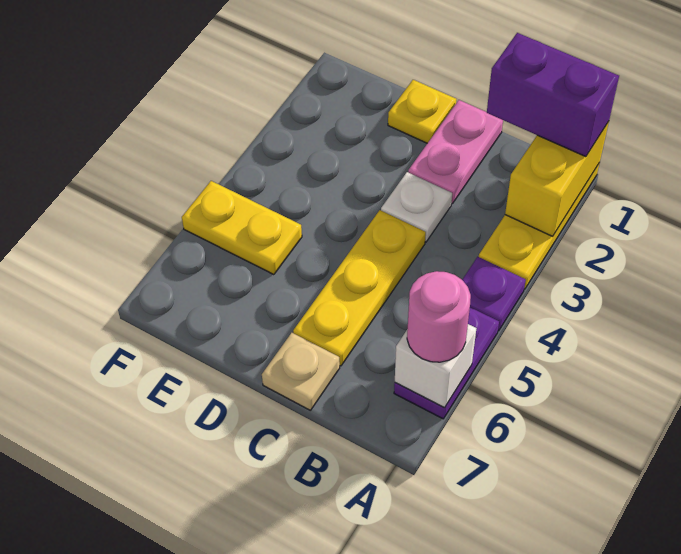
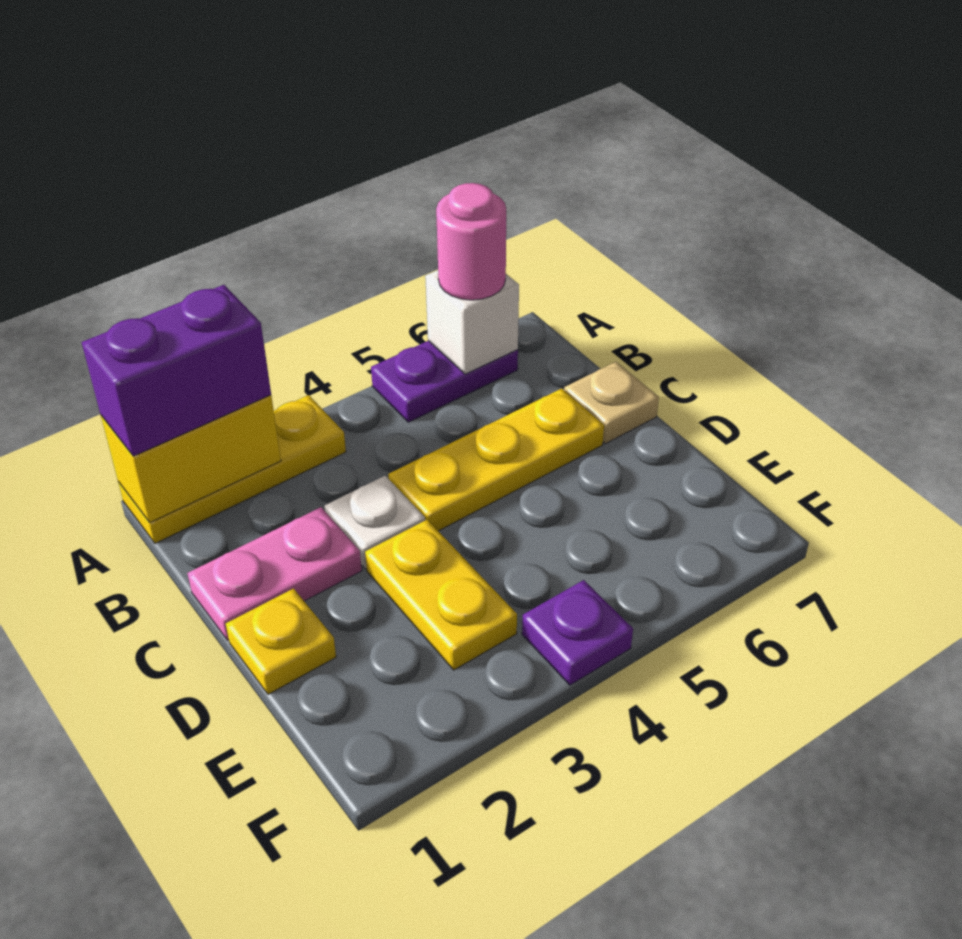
purple brick A1:B1 level 3 -> purple brick A1:A2 level 3
purple plate A4 level 1 -> purple plate F4 level 1
yellow plate E5:F5 level 1 -> yellow plate D3:E3 level 1

